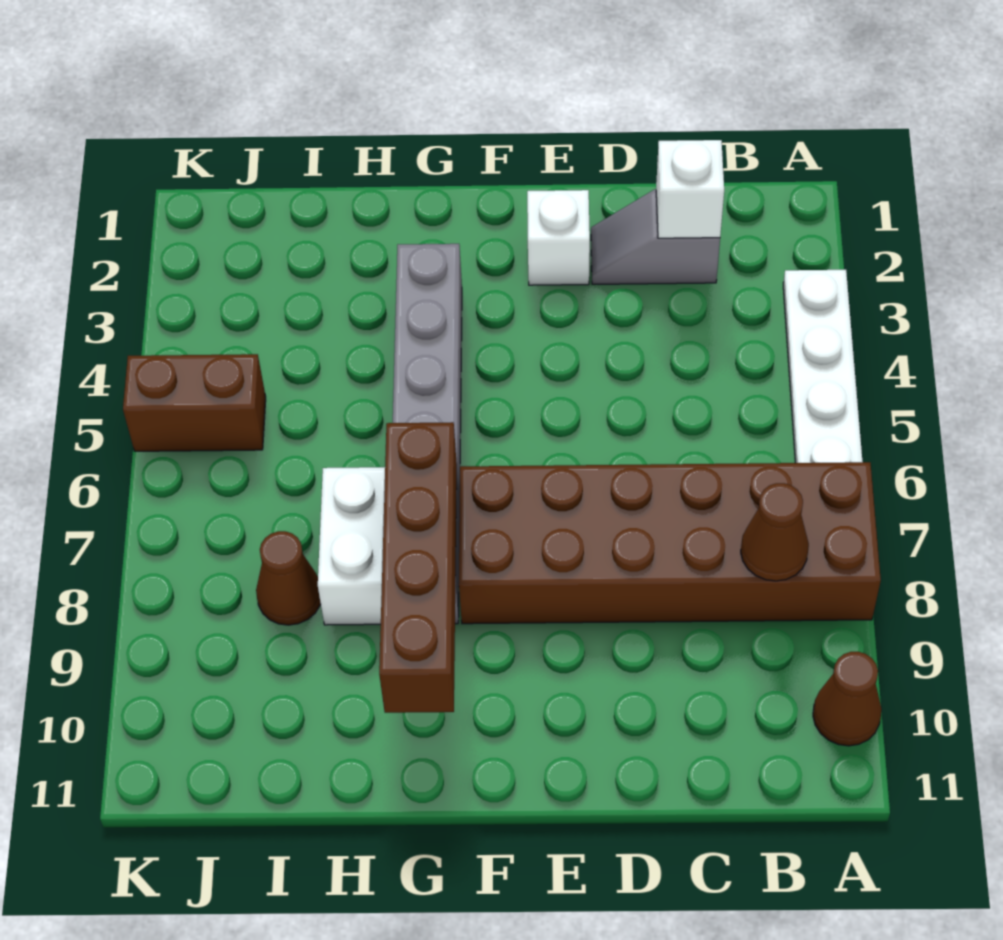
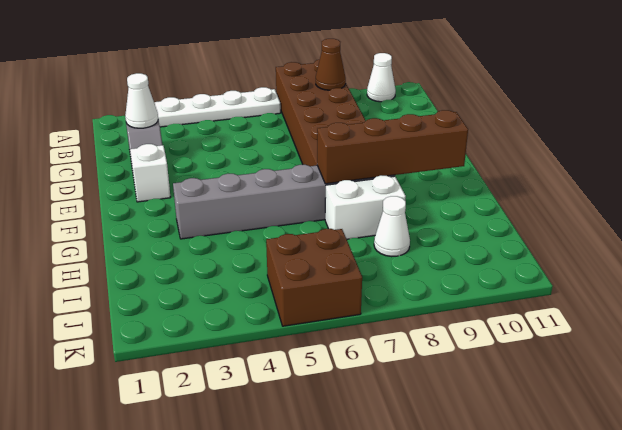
brown cone A10 level 1 -> white cone A10 level 1
white brick C2 level 2 -> white cone C2 level 2
brown cone I8 level 1 -> white cone I8 level 1
brown brick J5:K5 level 1 -> brown brick J5:K6 level 1

